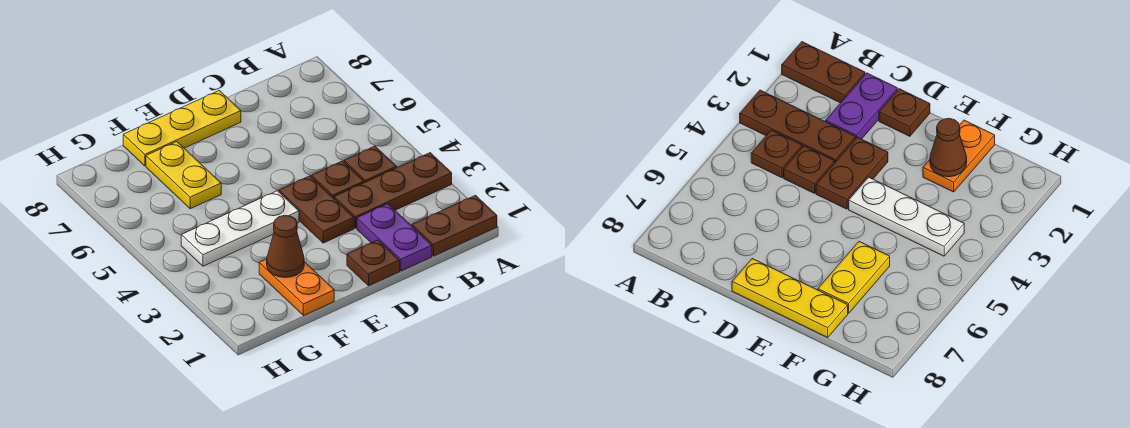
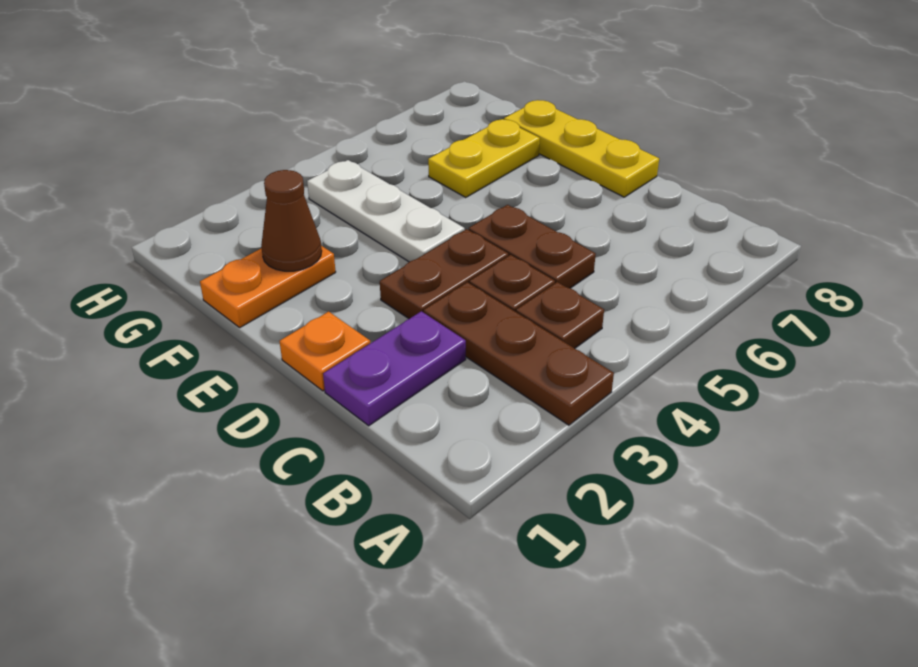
brown plate A1:B1 level 1 -> brown plate C5:D5 level 1
brown plate D1 level 1 -> orange plate D1 level 1

